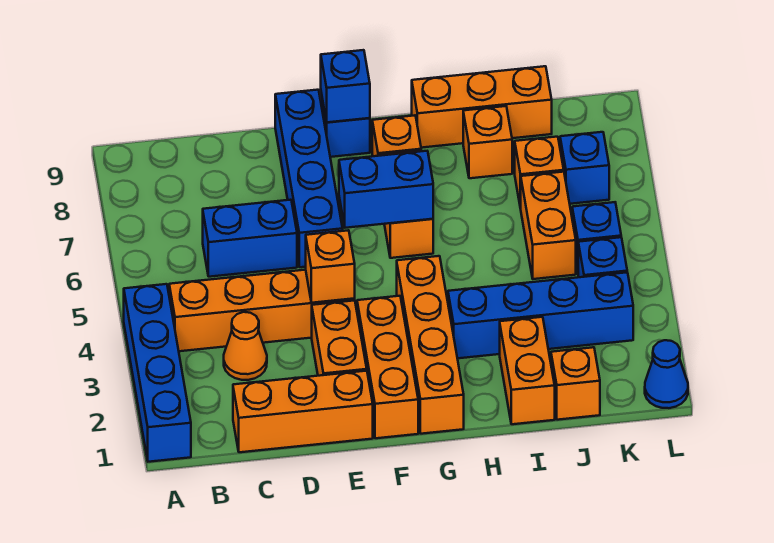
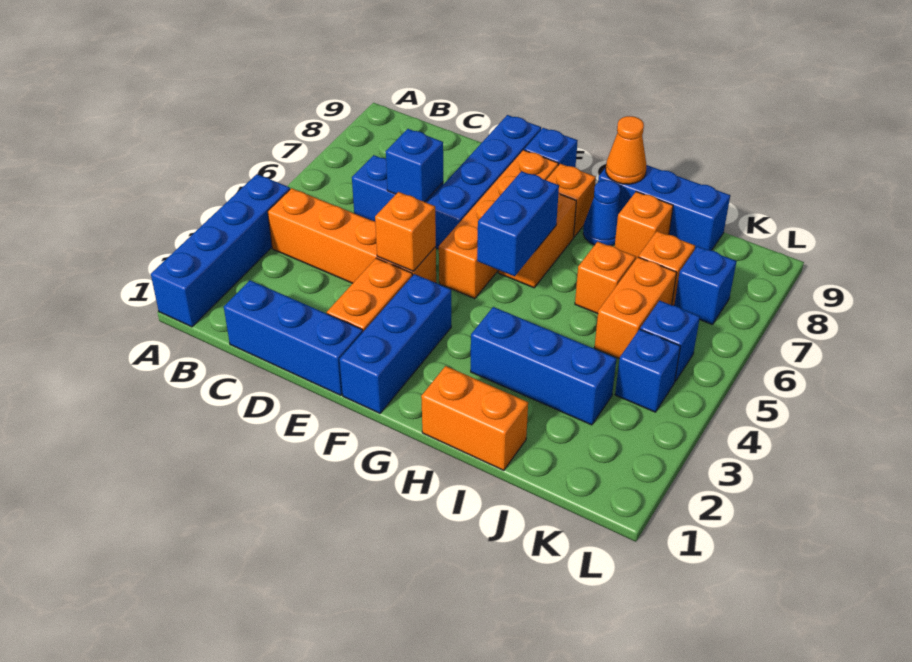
orange brick C1:E1 level 1 -> blue brick C1:E1 level 1
orange cone C3 level 1 -> orange cone H9 level 2
orange brick F1:F3 level 1 -> blue brick F1:F3 level 1
blue brick F6:G6 level 2 -> blue brick G5:G6 level 2
blue brick F9 level 2 -> blue brick D6 level 2
orange brick G1:G4 level 1 -> orange brick F5:F8 level 1
blue brick H3:K3 level 1 -> blue brick H3:J3 level 1
orange brick H9:J9 level 1 -> blue brick H9:J9 level 1
orange brick I1:I2 level 1 -> orange brick H1:I1 level 1
orange brick J1 level 1 -> orange brick I6 level 1
blue cone L1 level 1 -> blue cone H8 level 1

